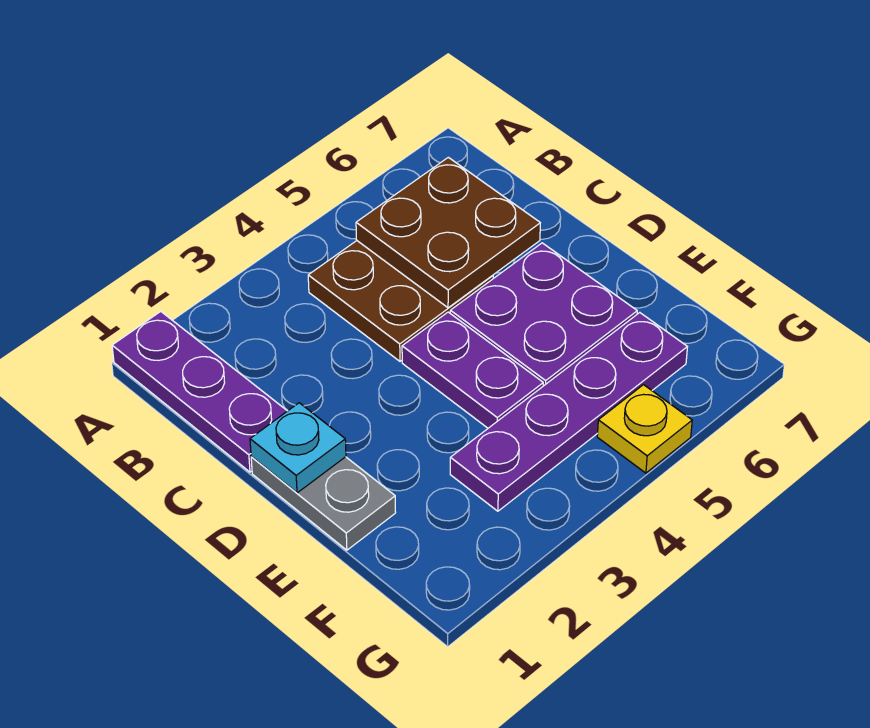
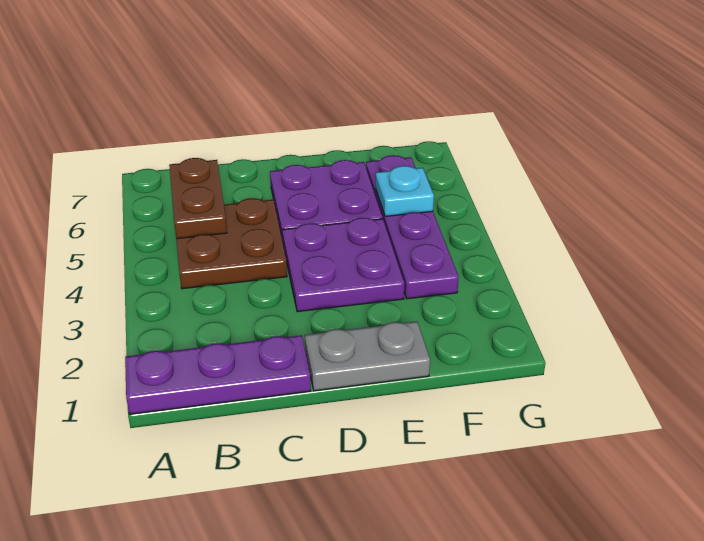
brown plate B5:C6 level 2 -> brown plate B5:B6 level 2
cyan plate D1 level 2 -> cyan plate F5 level 2
purple plate D4:E4 level 1 -> purple plate D3:E4 level 1
yellow plate G5 level 1 -> none

